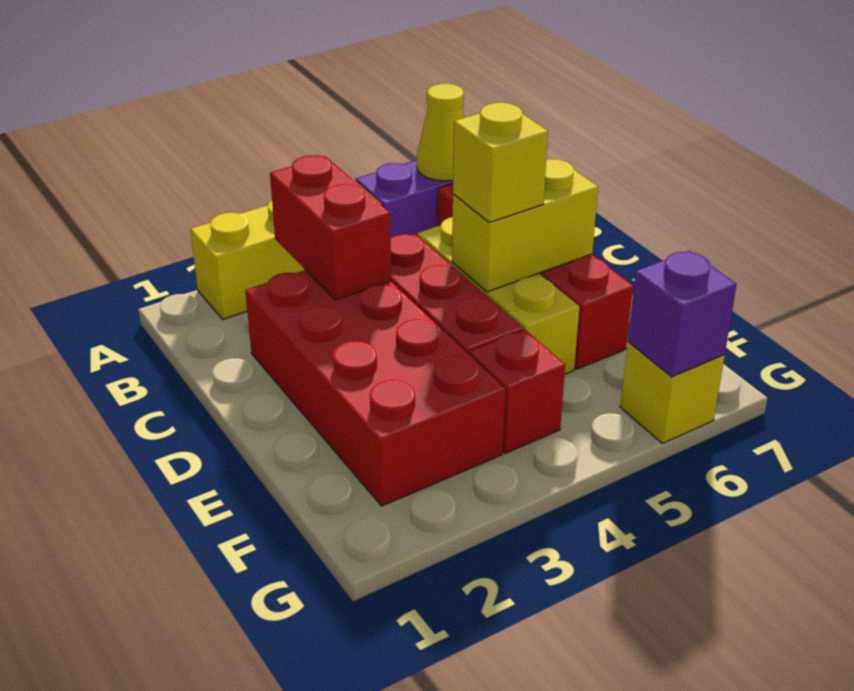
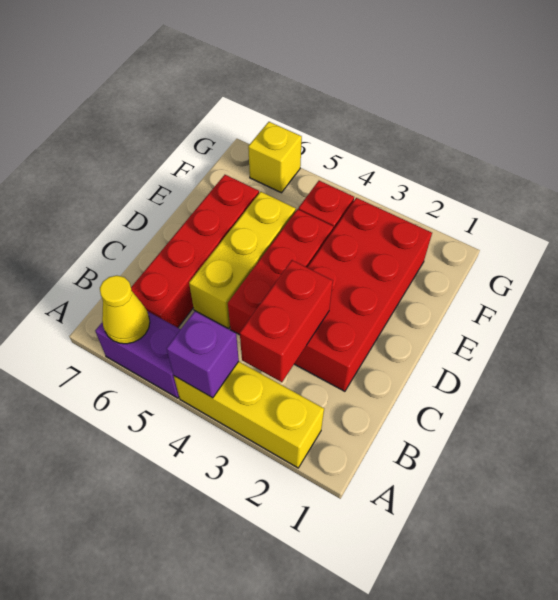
yellow brick D5:D6 level 2 -> none
yellow brick D5 level 3 -> none
purple brick G6 level 2 -> purple brick A4 level 2

